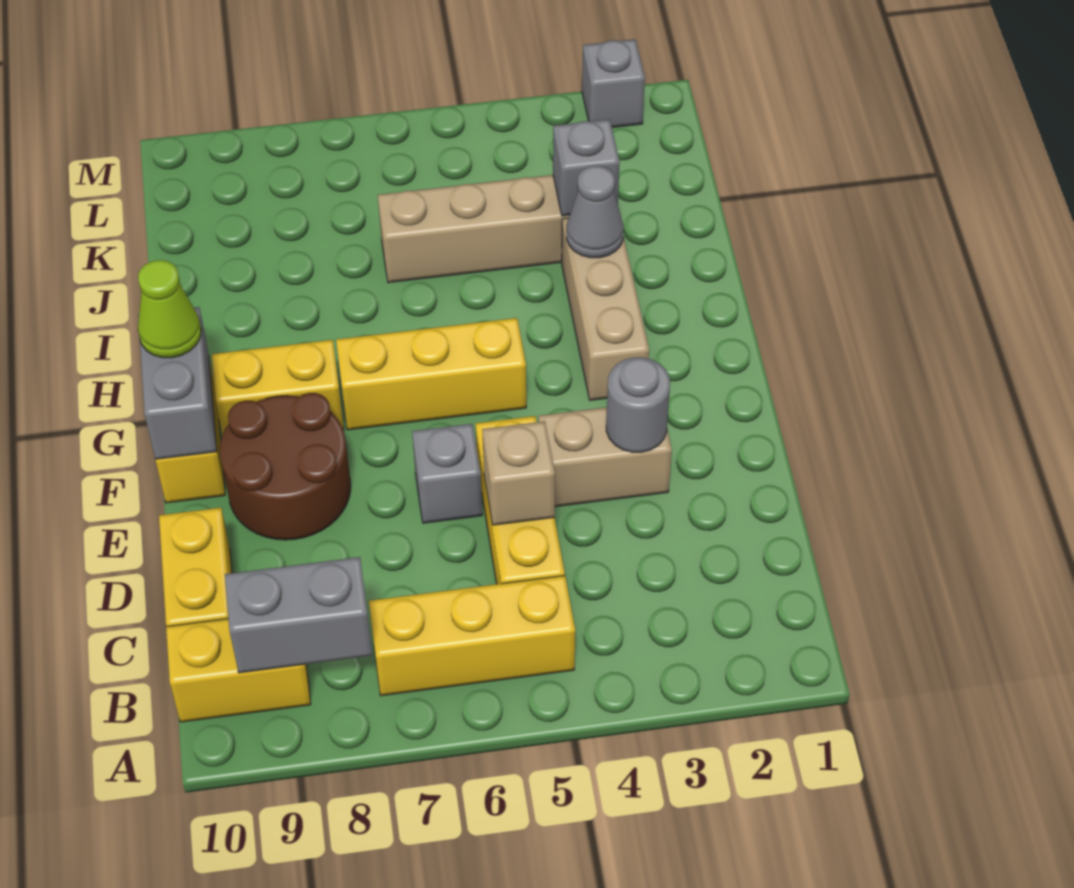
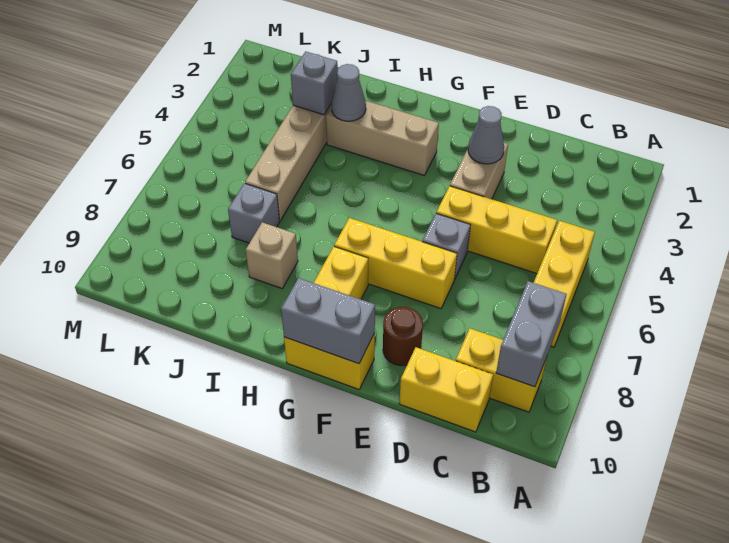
yellow brick B9:B10 level 1 -> yellow brick B9:C9 level 1
tan brick D5 level 2 -> tan brick I8 level 1
grey round brick E3 level 2 -> grey cone E3 level 2
brown round brick E8:F9 level 1 -> brown round brick E9 level 1
yellow brick G5:G7 level 1 -> yellow brick E7:G7 level 1
lime cone G10 level 3 -> none
grey brick M2 level 1 -> grey brick J7 level 1

